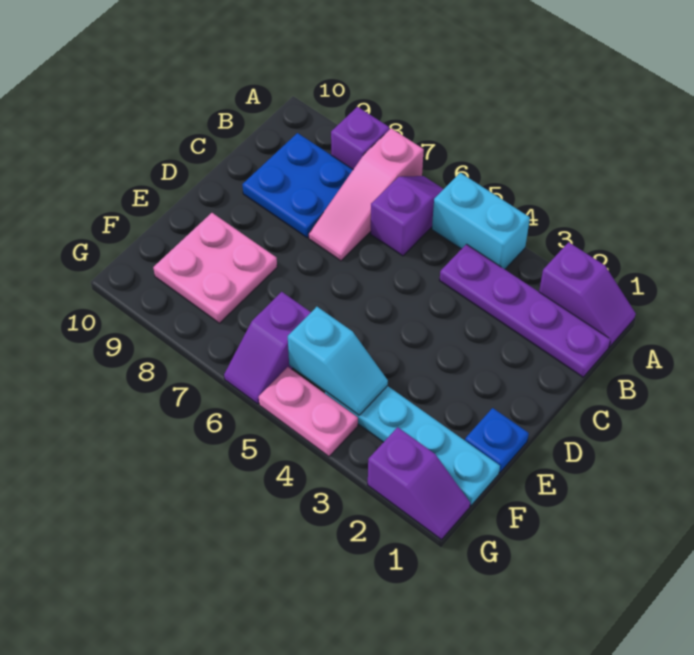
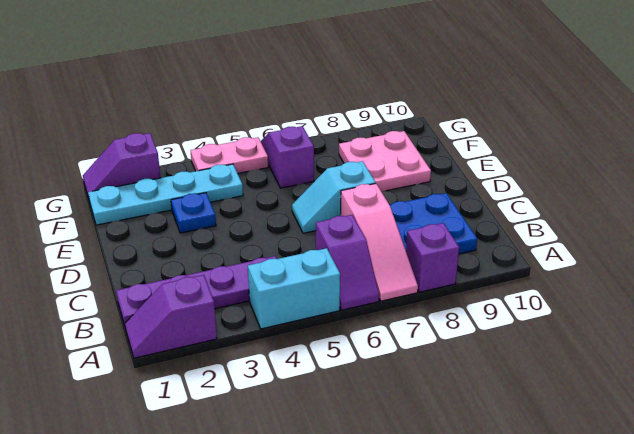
pink slope A7:C7 level 1 top A -> pink slope A7:C7 level 1 top C
blue plate E1 level 1 -> blue plate E3 level 1
cyan slope F4:F5 level 2 top 5 -> cyan slope D6:D7 level 1 top 7

